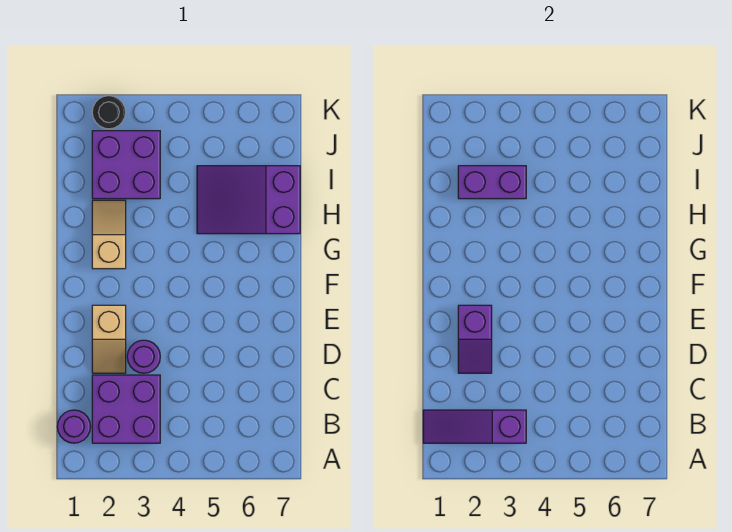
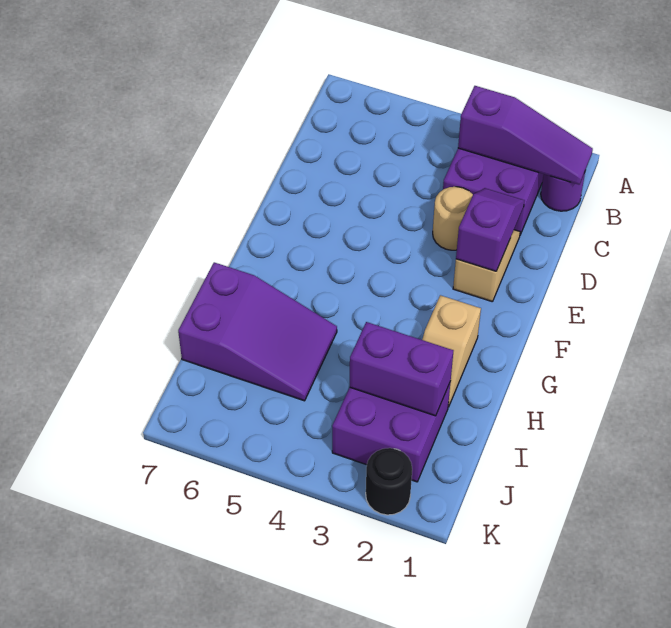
purple round brick D3 level 1 -> tan round brick D3 level 1

